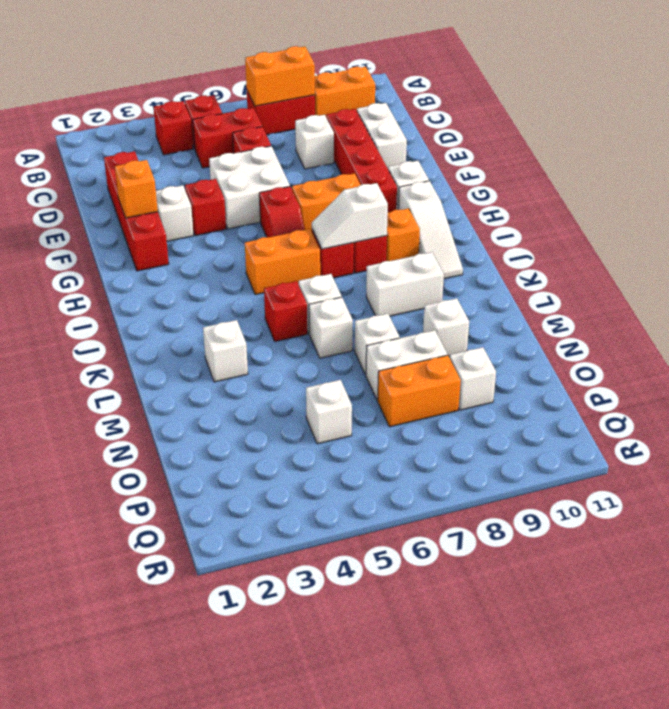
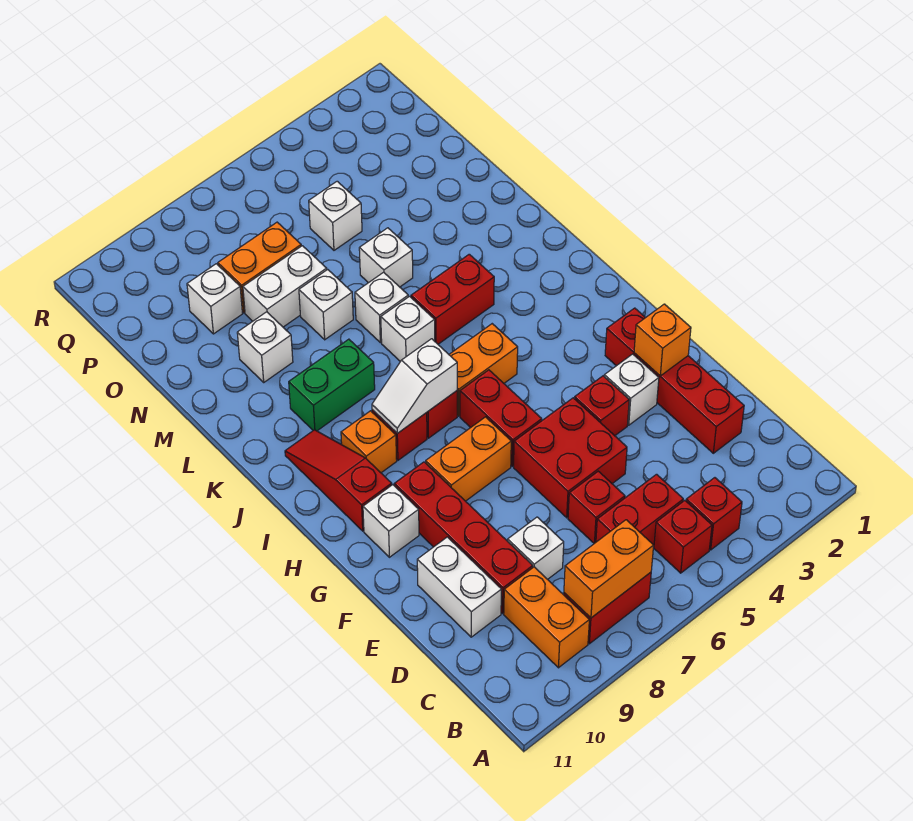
orange brick B9:B10 level 1 -> orange brick B9:C9 level 1
white brick E5:F6 level 1 -> red brick E5:F6 level 1
red slope G6:H6 level 1 top G -> red brick G6:H6 level 1
white slope H10:J10 level 1 top H -> red slope H10:J10 level 1 top H
white slope I7:I8 level 2 top 8 -> white slope I7:I8 level 2 top 7
red brick K5 level 1 -> red brick K4:K5 level 1
white brick K8:K9 level 1 -> green brick K8:K9 level 1
white brick L3 level 1 -> white brick M5 level 1

